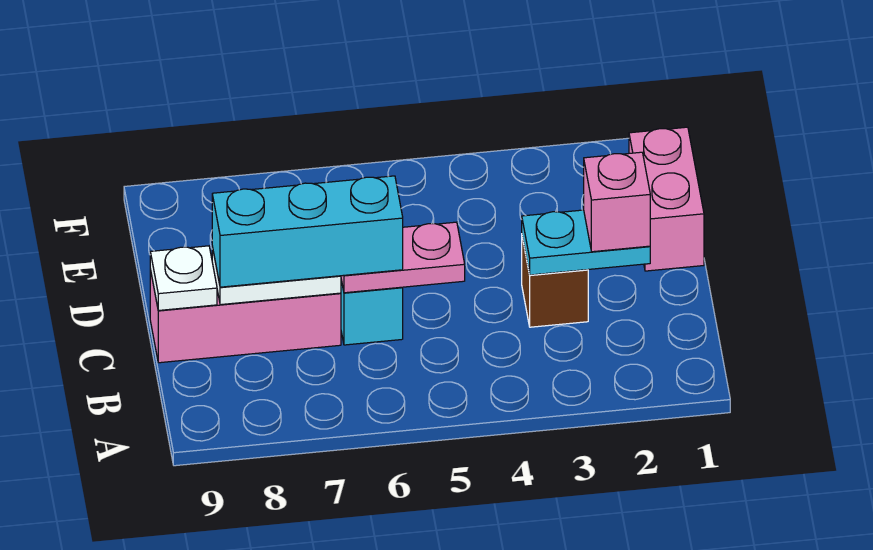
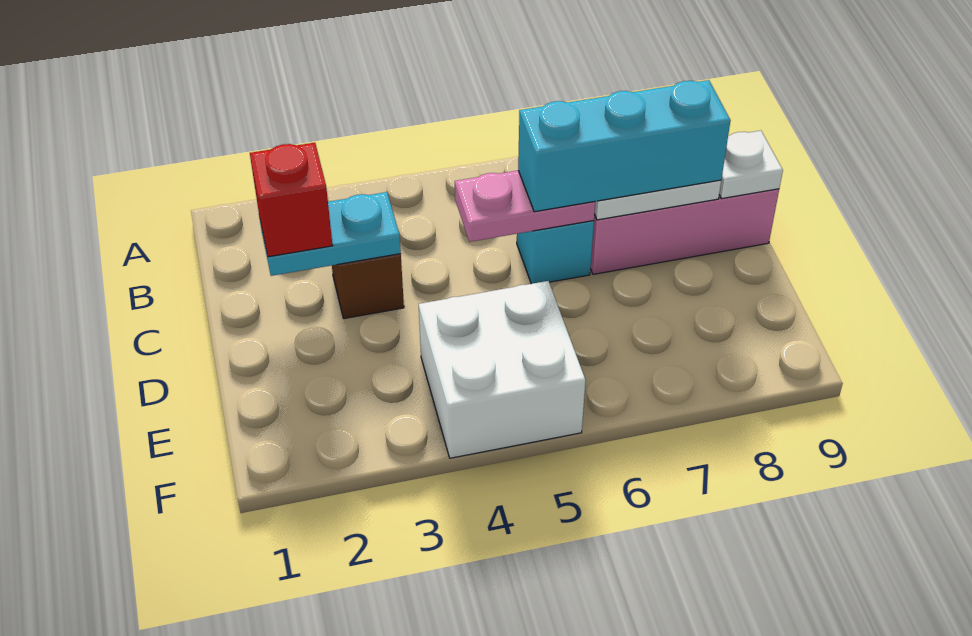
pink brick C2 level 3 -> red brick C2 level 3
pink brick D1:E1 level 1 -> none
none -> white brick E4:F5 level 1

